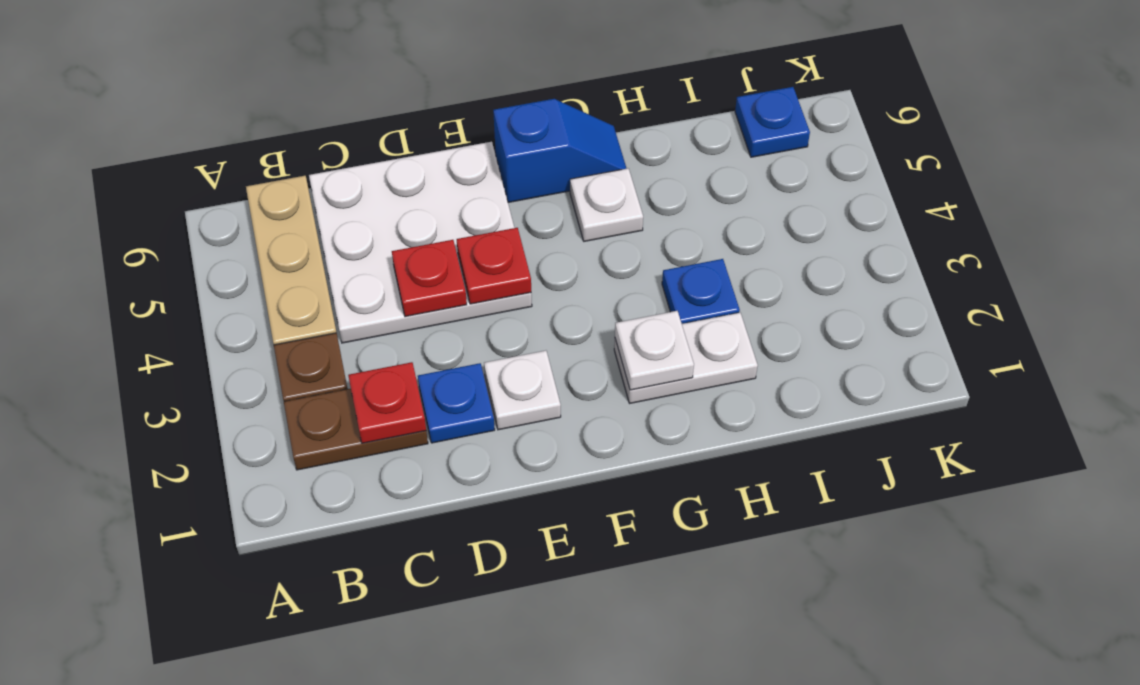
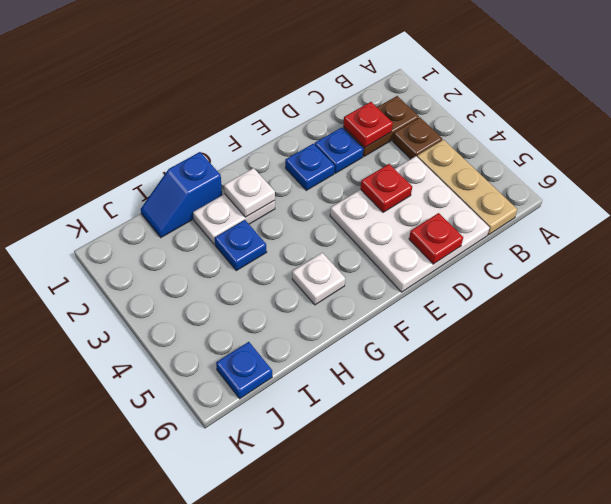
white plate E2 level 1 -> blue plate E2 level 1
red plate E4 level 2 -> red plate D6 level 2
blue slope F6:G6 level 1 top F -> blue slope H1:I1 level 1 top H

